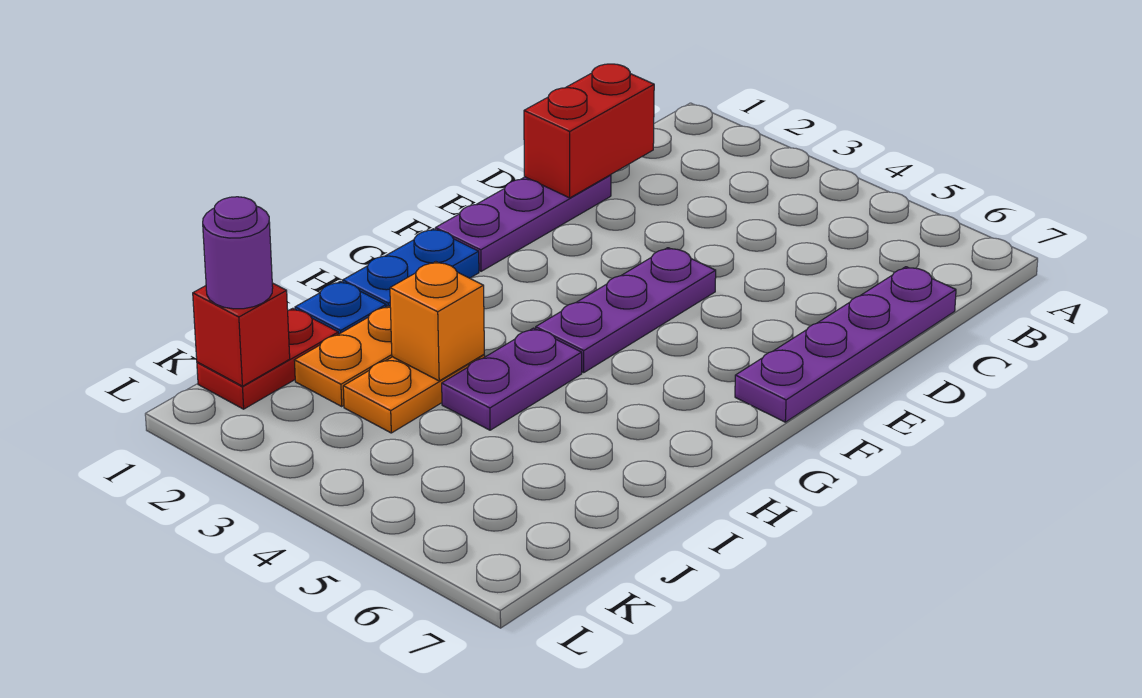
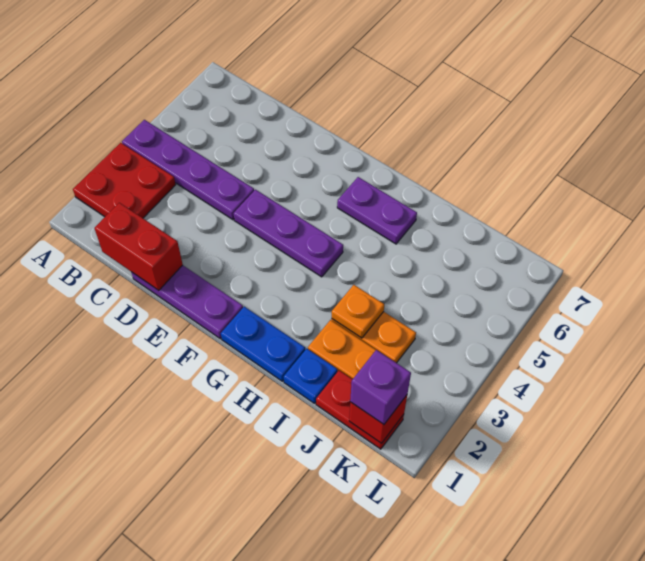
none -> red plate A2:B3 level 1
purple plate C7:F7 level 1 -> purple plate A4:D4 level 1
purple plate H4:I4 level 1 -> purple plate G6:H6 level 1
orange brick I3 level 2 -> orange plate I3 level 2
purple round brick K1 level 3 -> purple brick K1 level 3

